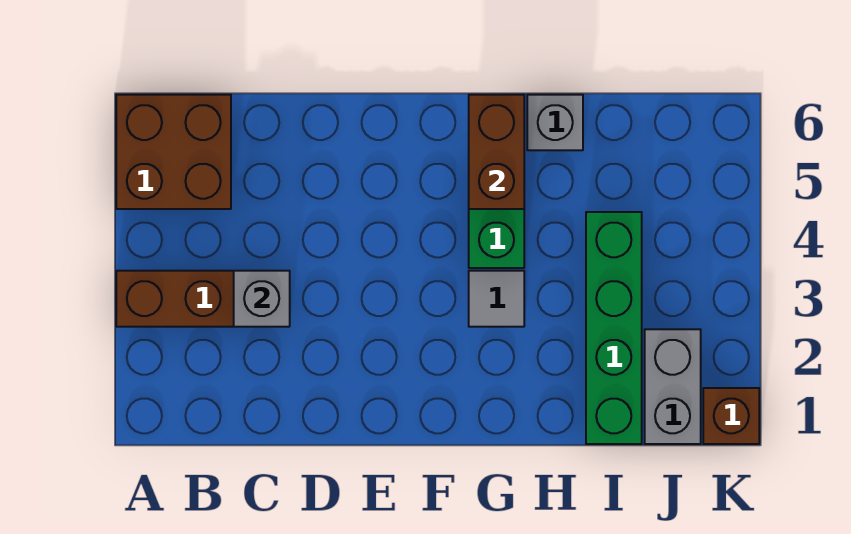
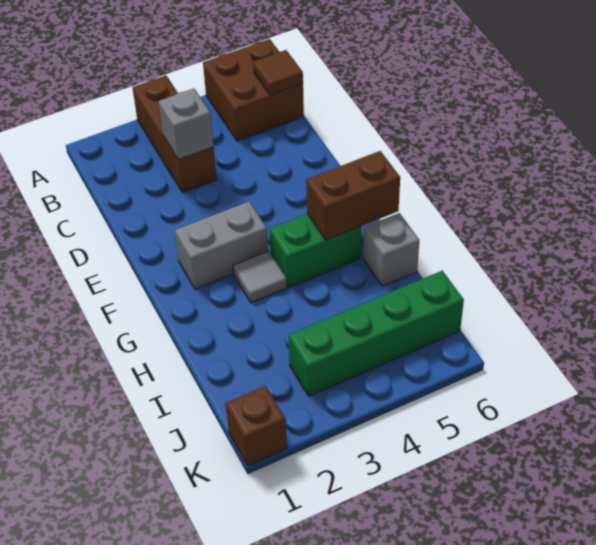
none -> brown tile B6 level 2
green brick I1:I4 level 1 -> green brick J3:J6 level 1
grey brick J1:J2 level 1 -> grey brick F2:F3 level 1

